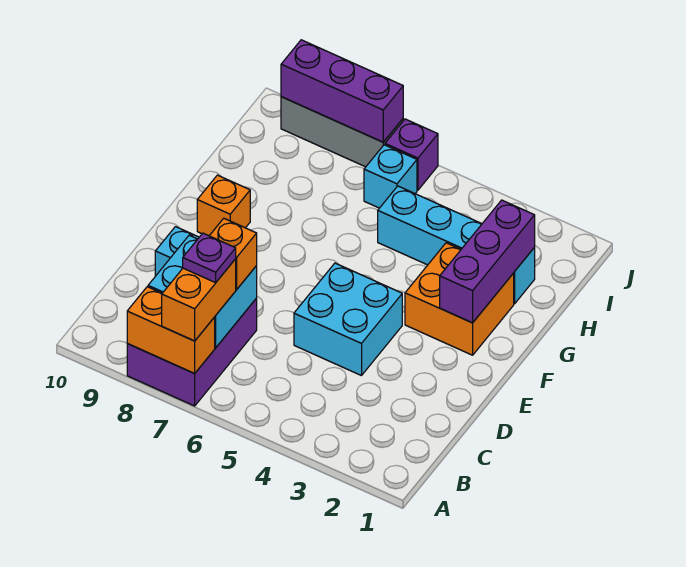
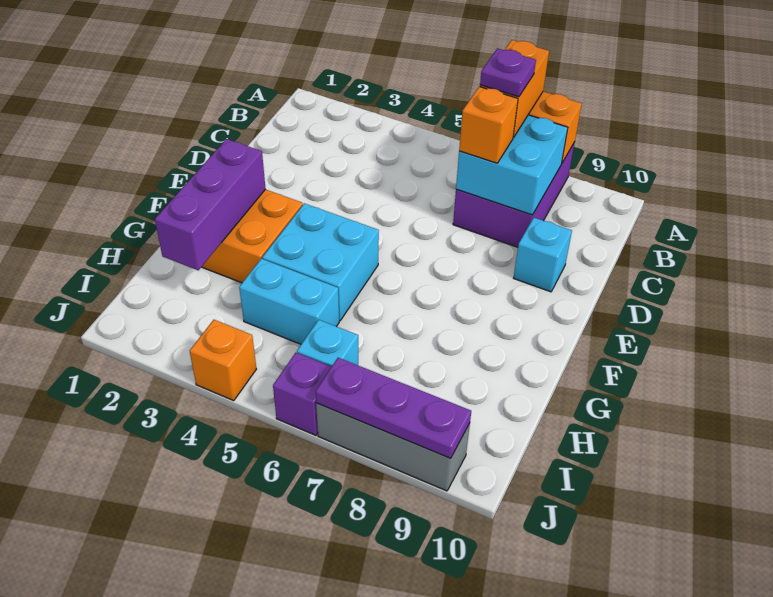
cyan brick D4:E5 level 1 -> cyan brick F4:G5 level 1
orange brick F9 level 1 -> orange brick J4 level 1
cyan brick H2:H5 level 1 -> cyan brick H4:H5 level 1
purple brick J7:J9 level 2 -> purple plate J7:J9 level 2

